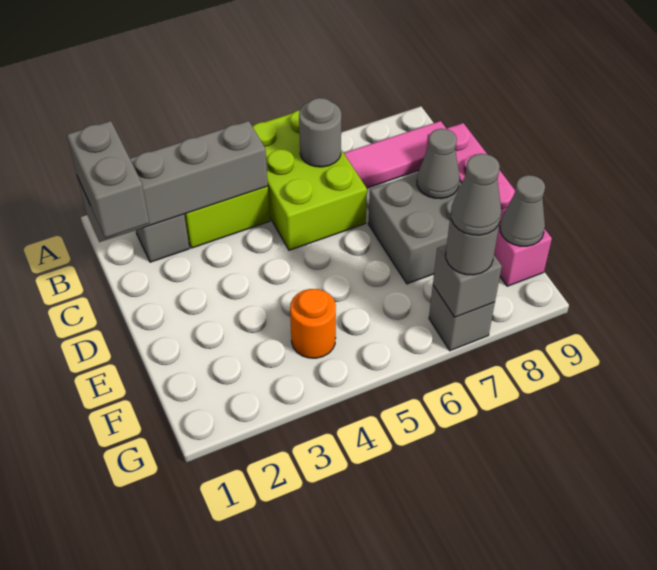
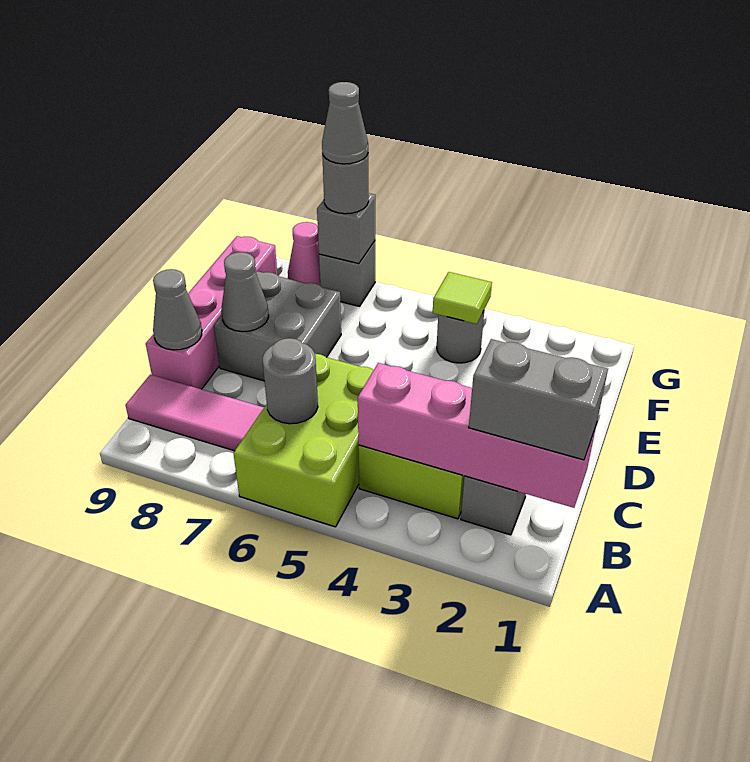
grey brick B1:B4 level 2 -> pink brick B1:B4 level 2
grey brick B1:C1 level 3 -> grey brick B1:B2 level 3
orange round brick F4 level 1 -> grey round brick F4 level 1
none -> lime tile F4 level 2
grey cone F9 level 2 -> grey cone C9 level 2
none -> pink cone G8 level 1

